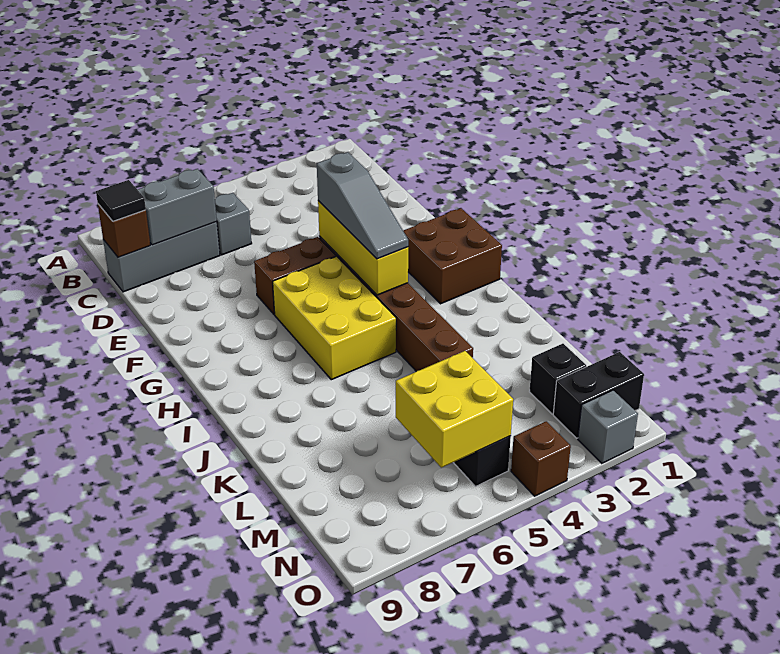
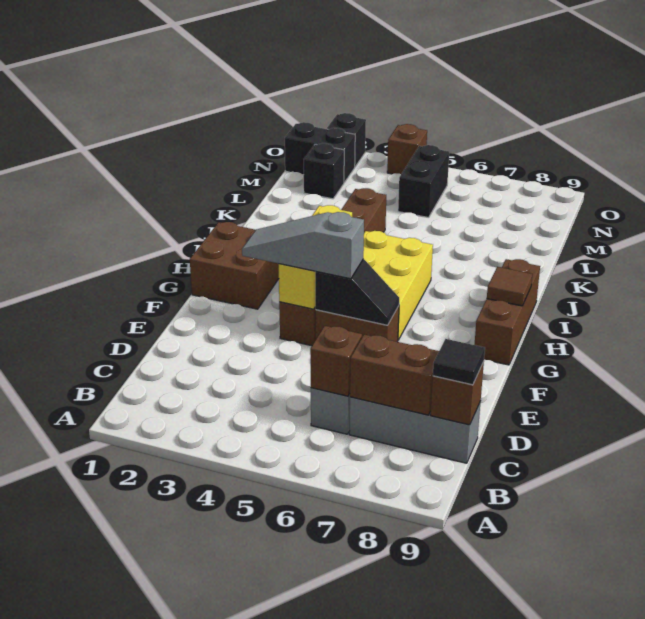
none -> brown brick C6 level 2
grey brick C7:C8 level 2 -> brown brick C7:C8 level 2
grey slope F4:H4 level 3 top F -> grey slope F3:F5 level 3 top 5
none -> black slope F5:F6 level 2 top 5
none -> brown brick G9:I9 level 1
none -> brown tile H9 level 2
yellow brick M5:N6 level 2 -> none
grey brick O2 level 1 -> black brick O2 level 1

